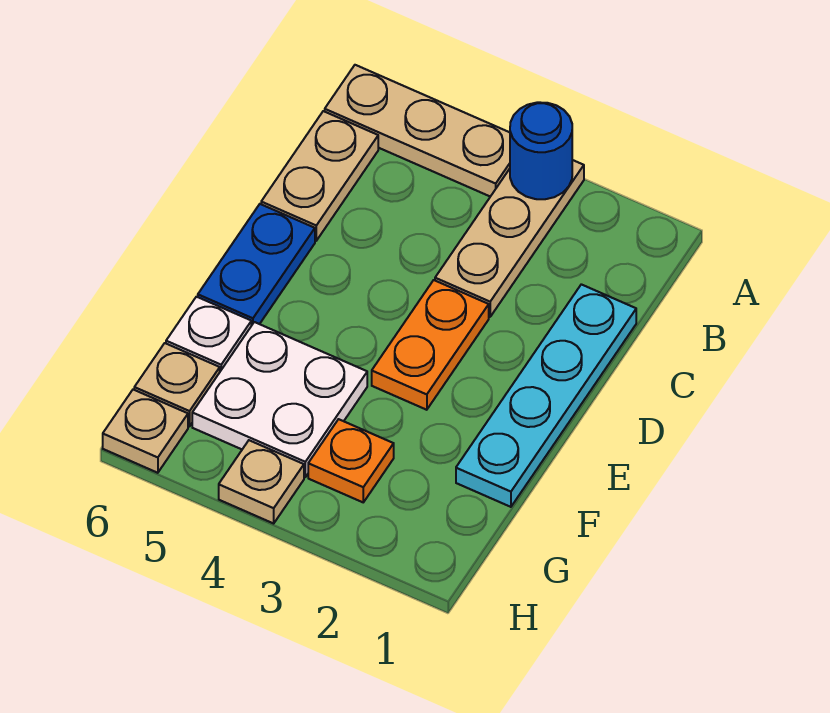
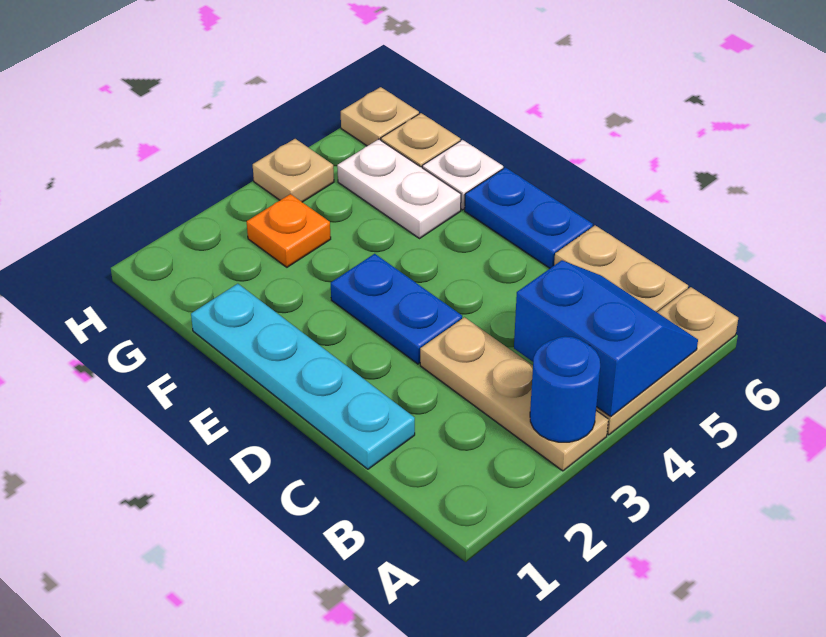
none -> blue slope A4:B5 level 2 top 4
orange plate D3:E3 level 1 -> blue plate D3:E3 level 1
white plate F4:G5 level 1 -> white plate F5:G5 level 1

